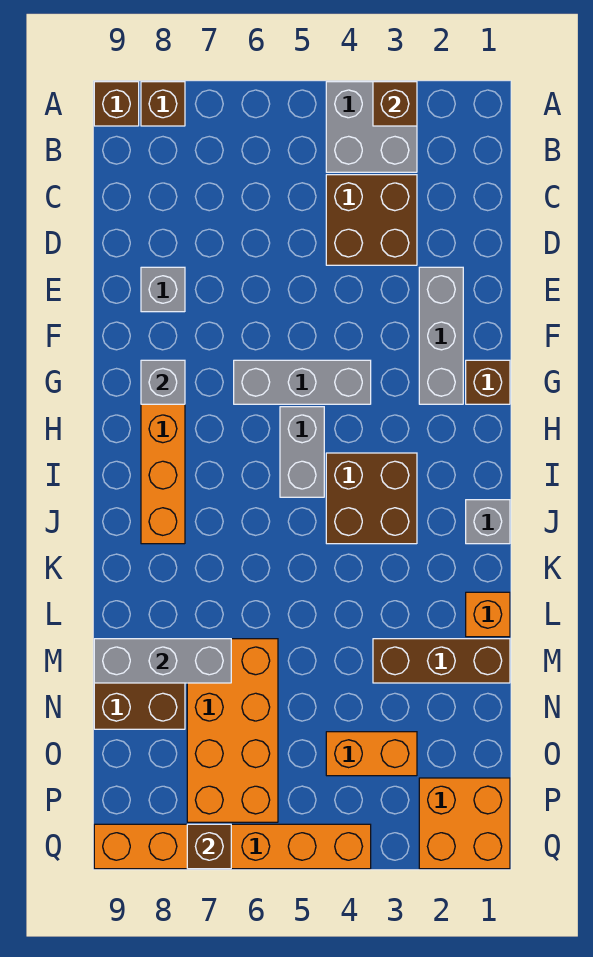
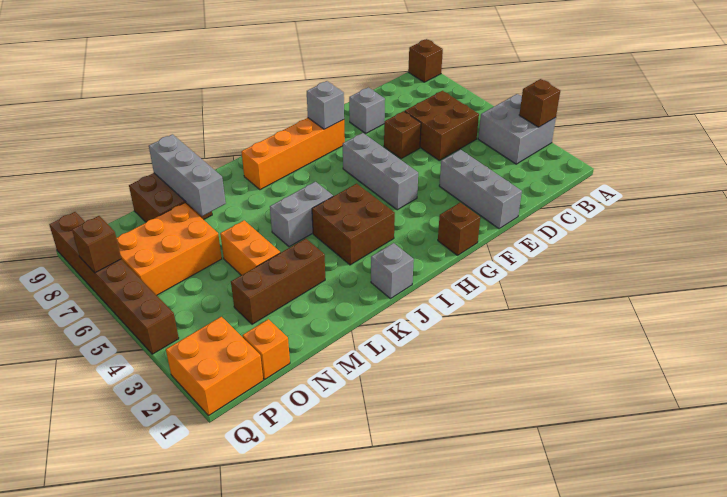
brown brick A8 level 1 -> brown brick E6 level 1
brown brick C3:D4 level 1 -> brown brick C5:D6 level 1
grey brick E2:G2 level 1 -> grey brick E1:E3 level 1
grey brick H5:I5 level 1 -> grey brick J5:K5 level 1
orange brick L1 level 1 -> orange brick O1 level 1
brown brick M1:M3 level 1 -> brown brick L3:N3 level 1
orange brick M6:P7 level 1 -> orange brick N6:P7 level 1
orange brick O3:O4 level 1 -> orange brick M4:M5 level 1
orange brick Q4:Q9 level 1 -> brown brick Q4:Q9 level 1

